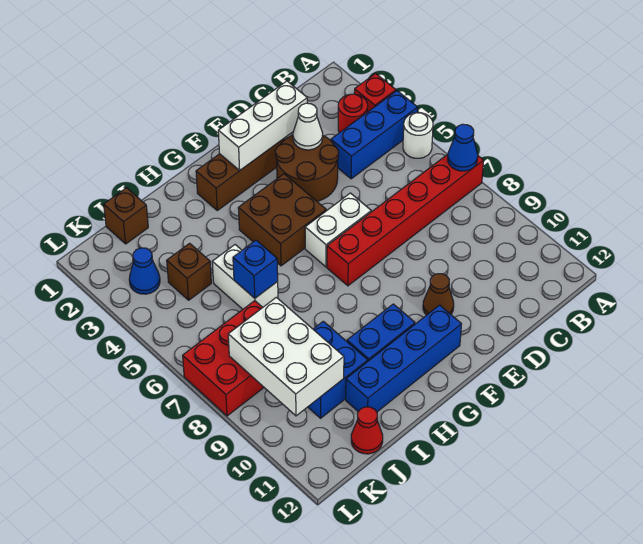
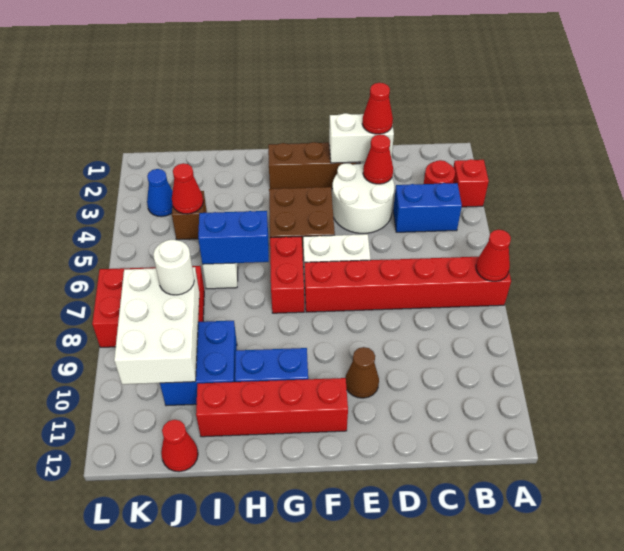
blue brick A4:C4 level 1 -> blue brick B4:C4 level 1
white round brick A5 level 1 -> white round brick J8 level 3
blue cone A7 level 2 -> red cone A7 level 2
white brick D2:F2 level 2 -> white brick D2:E2 level 2
none -> red cone D2 level 3
brown round brick D3:E4 level 1 -> white round brick D3:E4 level 1
white cone D3 level 2 -> red cone D3 level 2
blue brick F11:I11 level 1 -> red brick F11:I11 level 1
none -> red brick G6:G7 level 1
blue brick I6 level 2 -> blue brick H6:I6 level 2
brown brick J1 level 1 -> none
none -> red cone J4 level 2

